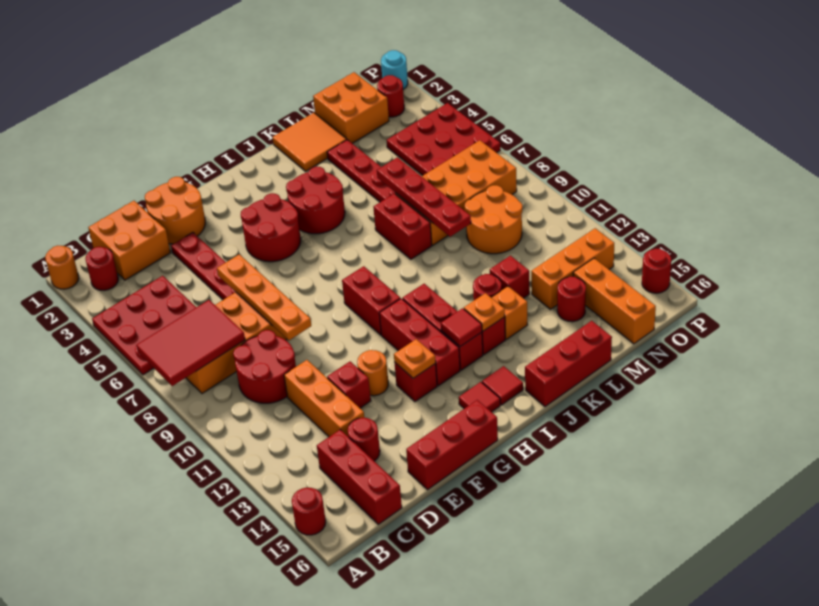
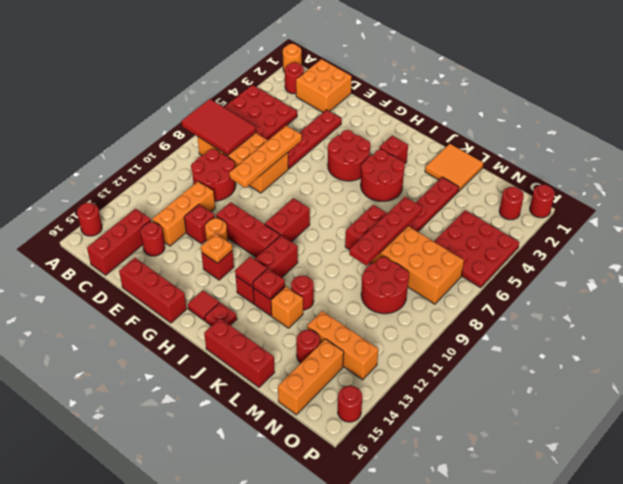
orange round brick E1:F2 level 1 -> none
red brick H11:H13 level 1 -> red brick F11:H11 level 1
red tile I15 level 1 -> red plate I15 level 1
orange plate J13 level 2 -> red plate J13 level 2
red brick L12 level 1 -> red brick I3 level 1
orange brick M1:N2 level 1 -> none
orange round brick M9:N10 level 1 -> red round brick M9:N10 level 1
cyan round brick P1 level 1 -> red round brick P1 level 1

